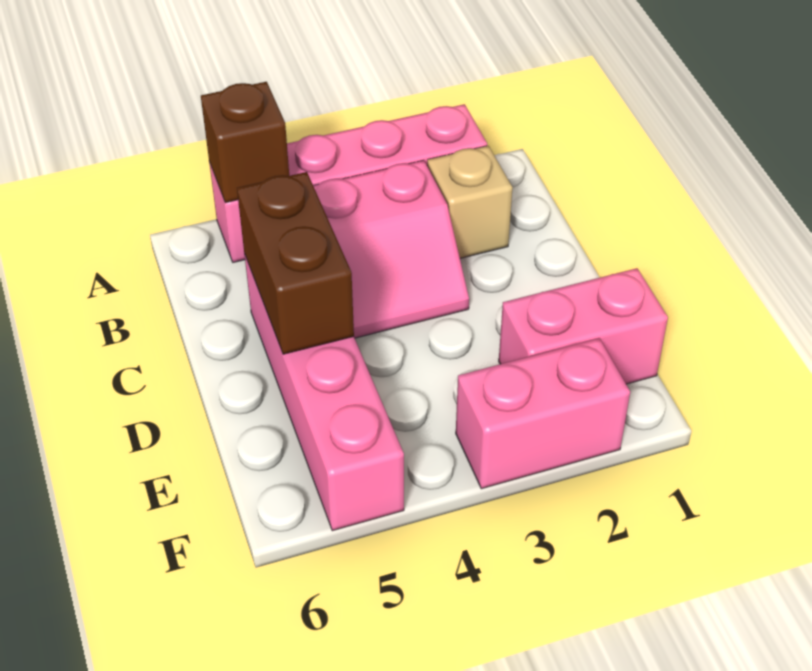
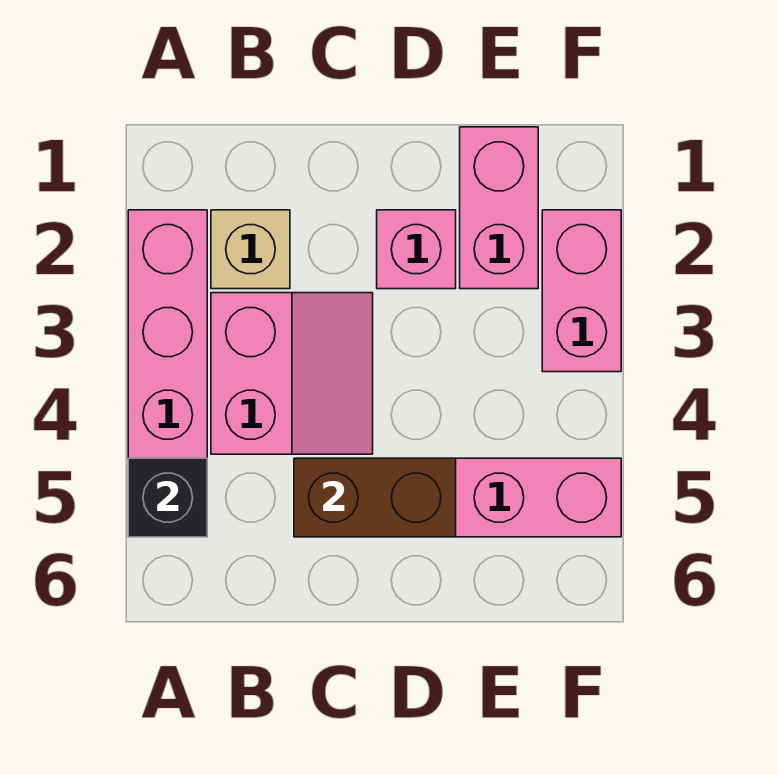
brown brick A5 level 2 -> black brick A5 level 2
none -> pink brick D2 level 1

